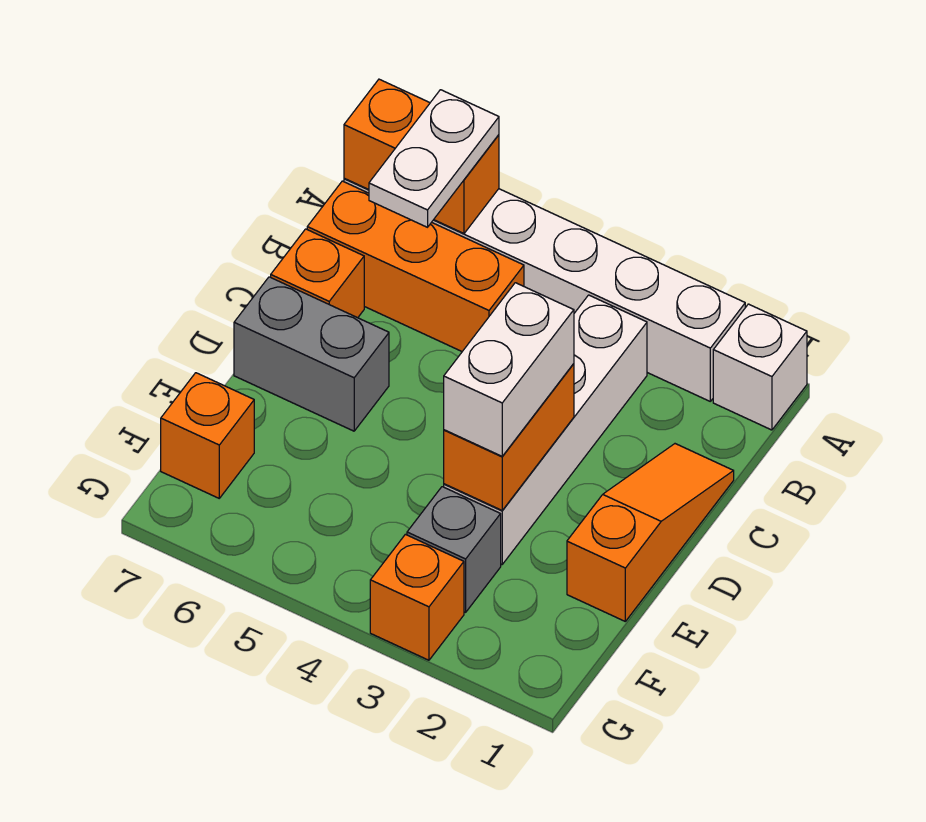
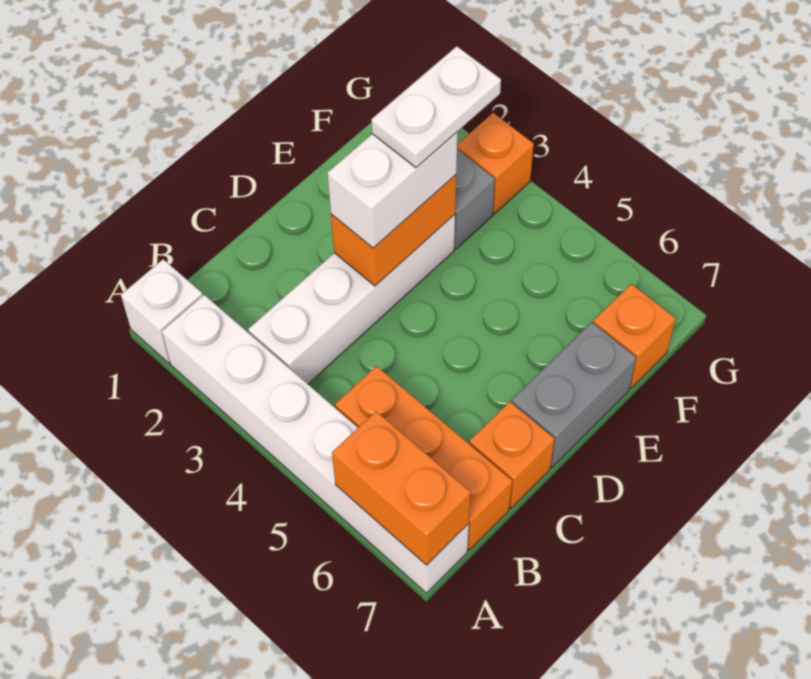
white plate A6:B6 level 3 -> white plate E3:F3 level 4
orange slope C1:E1 level 1 top E -> none
grey brick D6:D7 level 1 -> grey brick D7:E7 level 1

